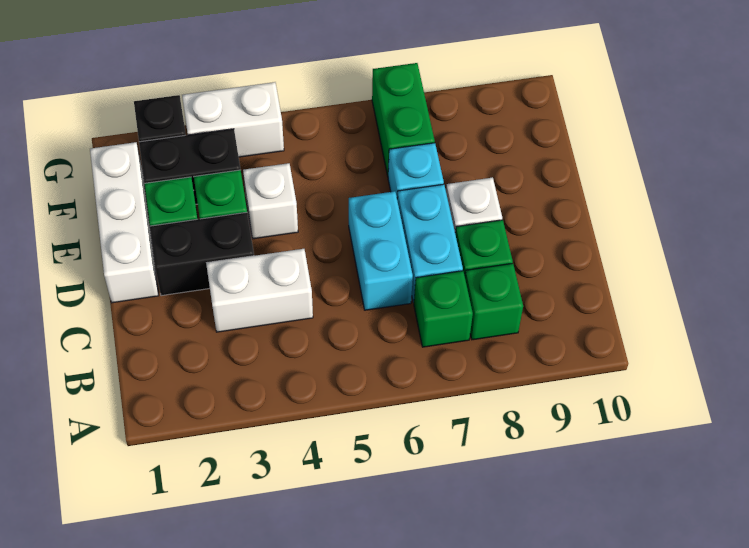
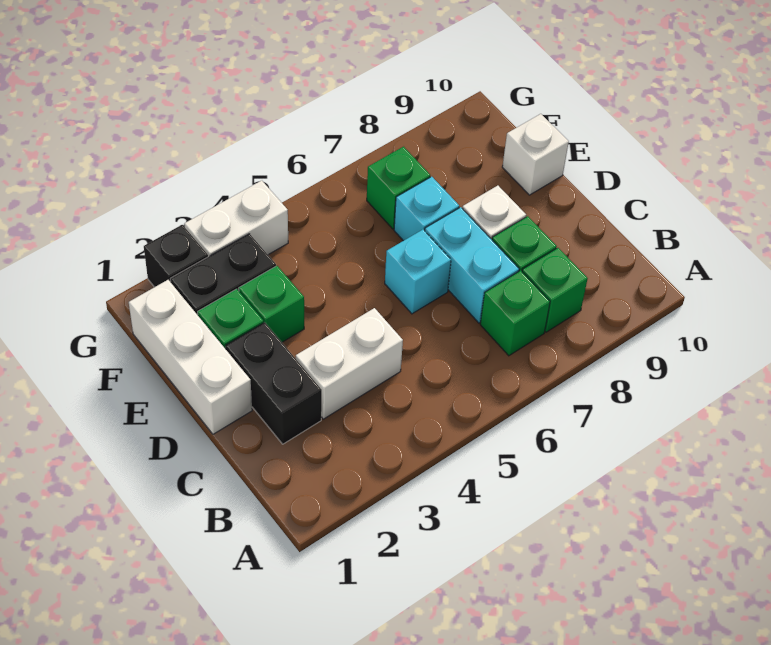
cyan brick C6:D6 level 1 -> cyan brick D6 level 1
black brick D2:D3 level 1 -> black brick C2:D2 level 1
white brick E4 level 1 -> white brick E10 level 1
green brick F7:G7 level 1 -> green brick F7 level 1

